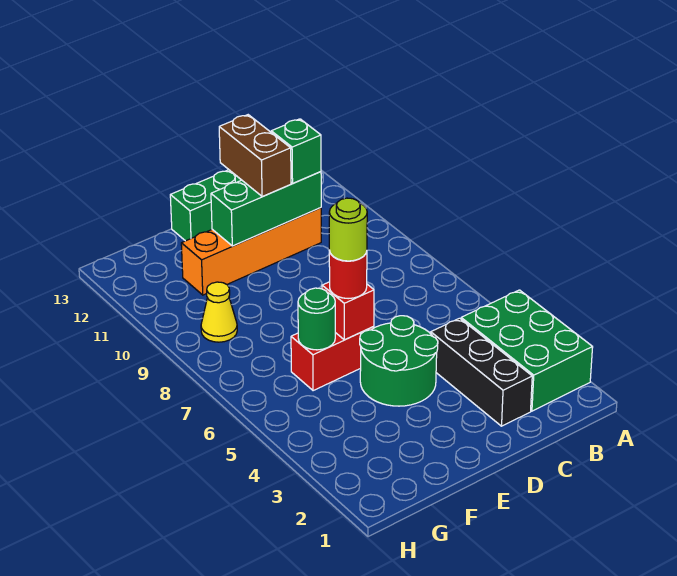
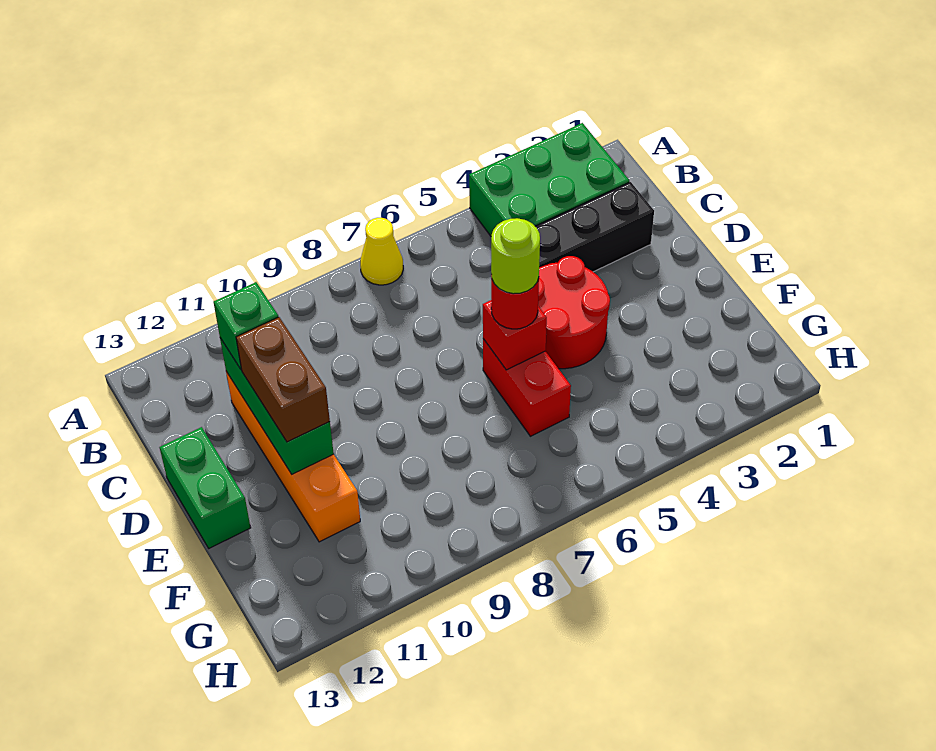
green round brick D4:E5 level 1 -> red round brick D4:E5 level 1
brown brick D11:D12 level 3 -> brown brick D11:E11 level 3
green round brick F6 level 2 -> none
yellow cone G9 level 1 -> yellow cone A7 level 1

